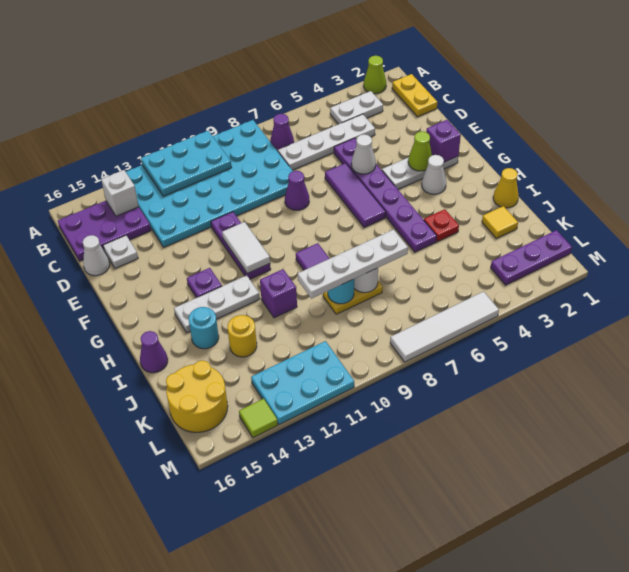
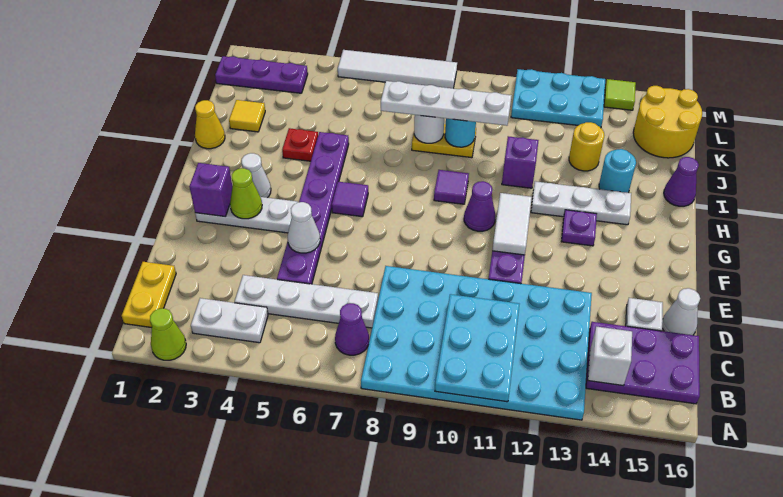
cyan plate A10:B12 level 2 -> cyan plate A10:C11 level 2
purple tile E6:G6 level 1 -> purple tile G6 level 1
purple cone E8 level 1 -> purple cone G10 level 1

